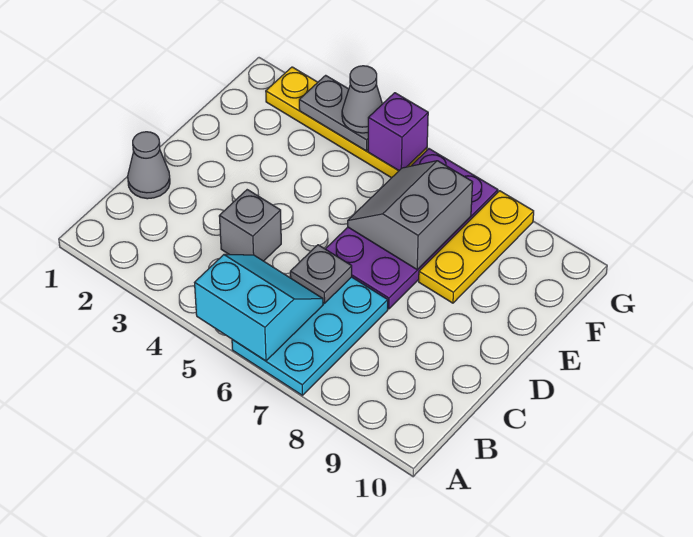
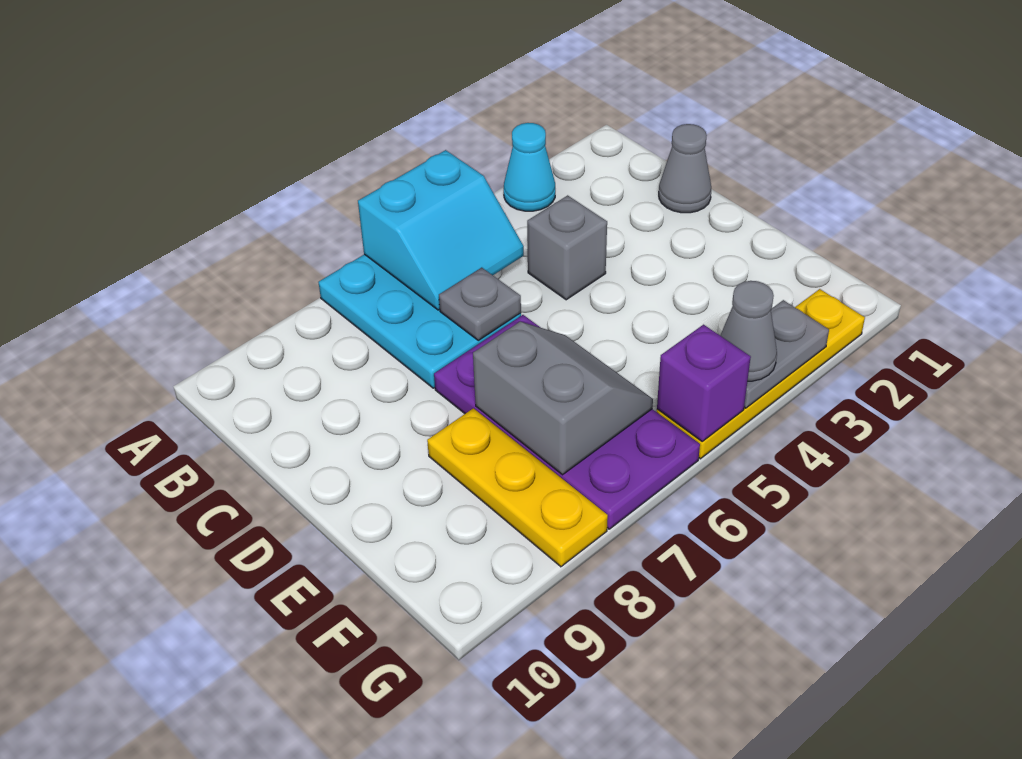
none -> cyan cone A3 level 1

